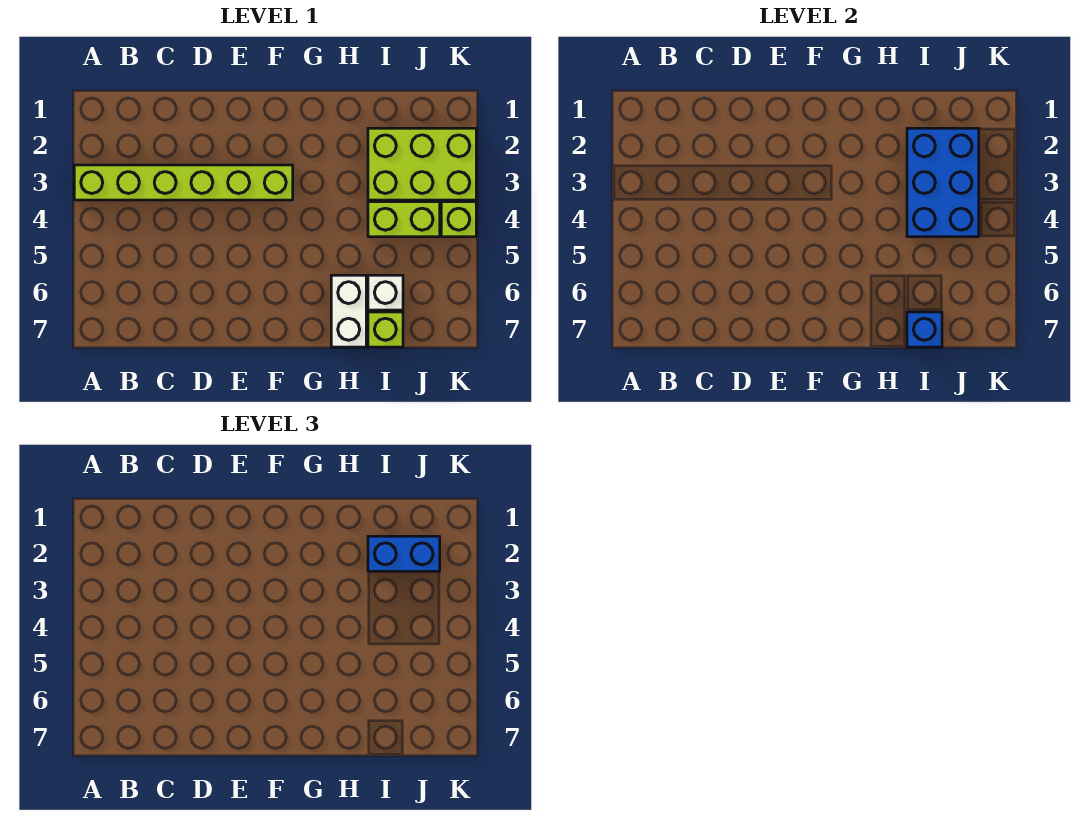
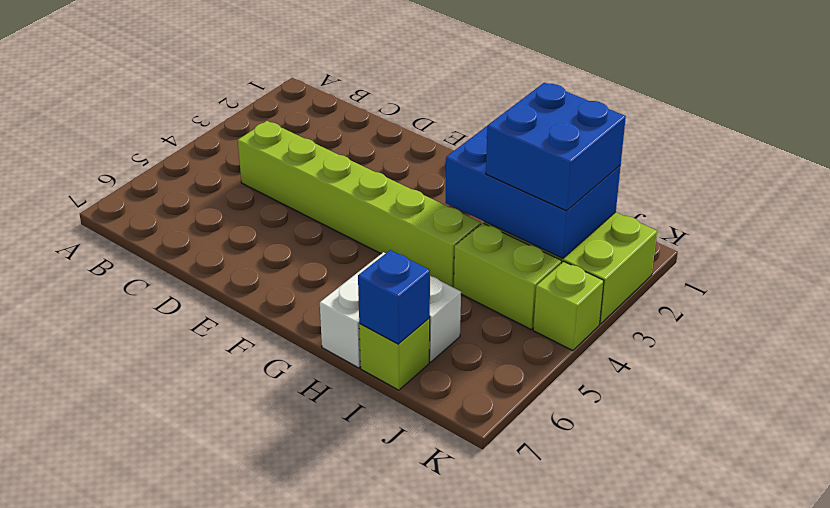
lime brick A3:F3 level 1 -> lime brick C4:H4 level 1
blue brick I2:J4 level 2 -> blue brick H2:J3 level 2
blue brick I2:J2 level 3 -> blue brick I2:J3 level 3

